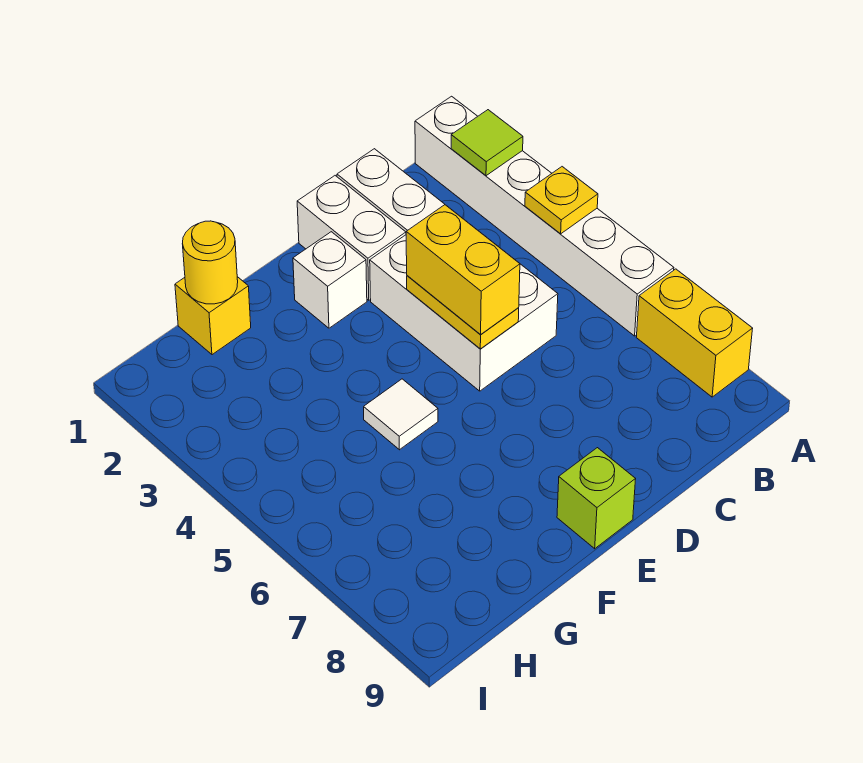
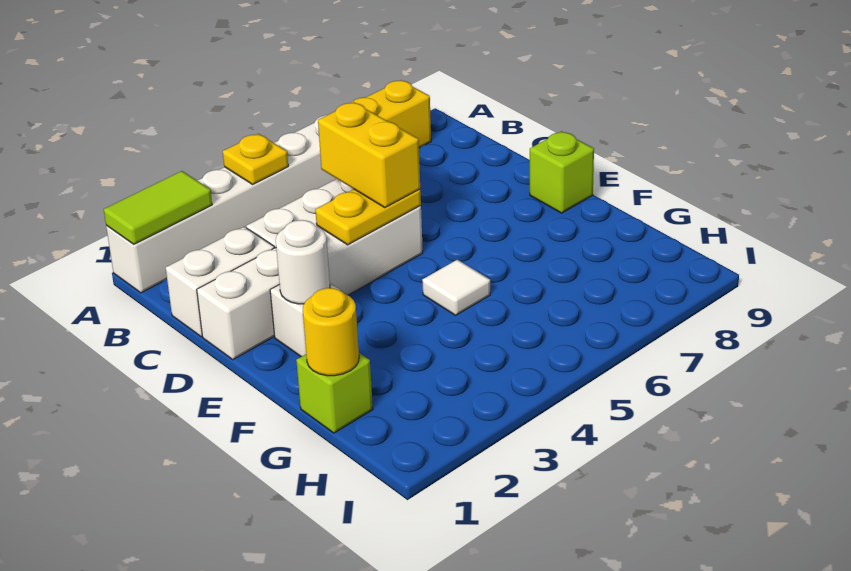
lime tile A2 level 2 -> lime tile A1:A2 level 2
yellow brick D4:D5 level 3 -> yellow brick C5:D5 level 3
none -> white round brick E2 level 2
yellow brick G1 level 1 -> lime brick G1 level 1

